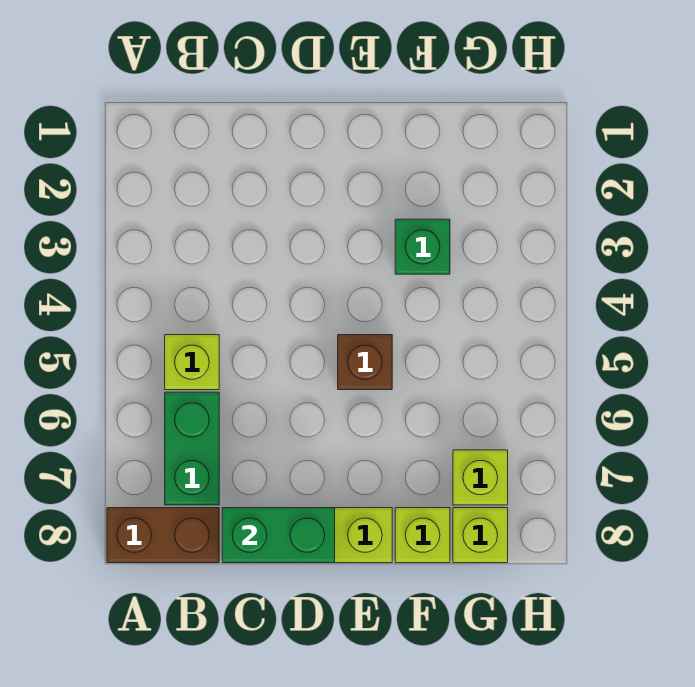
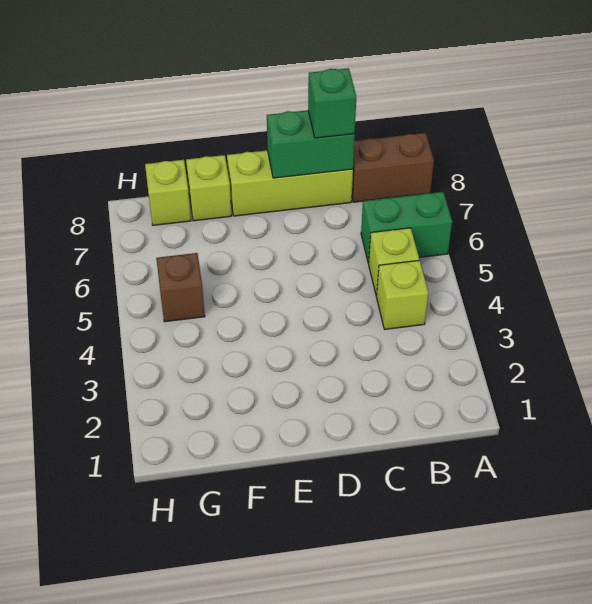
green brick B6:B7 level 1 -> green brick A6:B6 level 1
brown brick E5 level 1 -> brown brick G5 level 1
green brick F3 level 1 -> green brick C8 level 3
lime brick G7 level 1 -> lime brick B4 level 1

